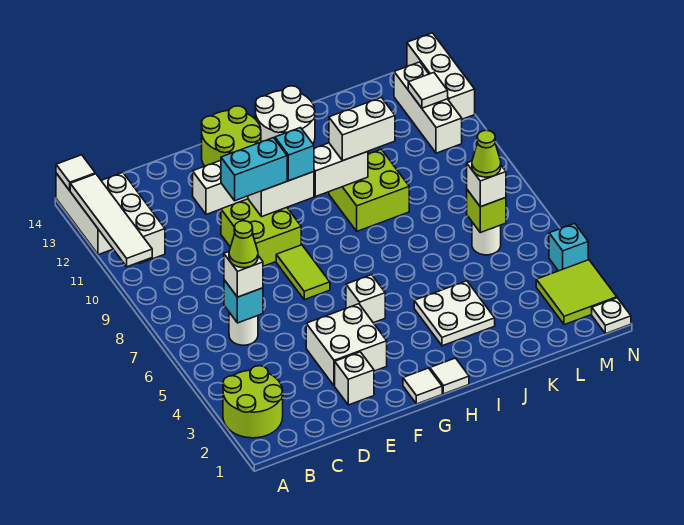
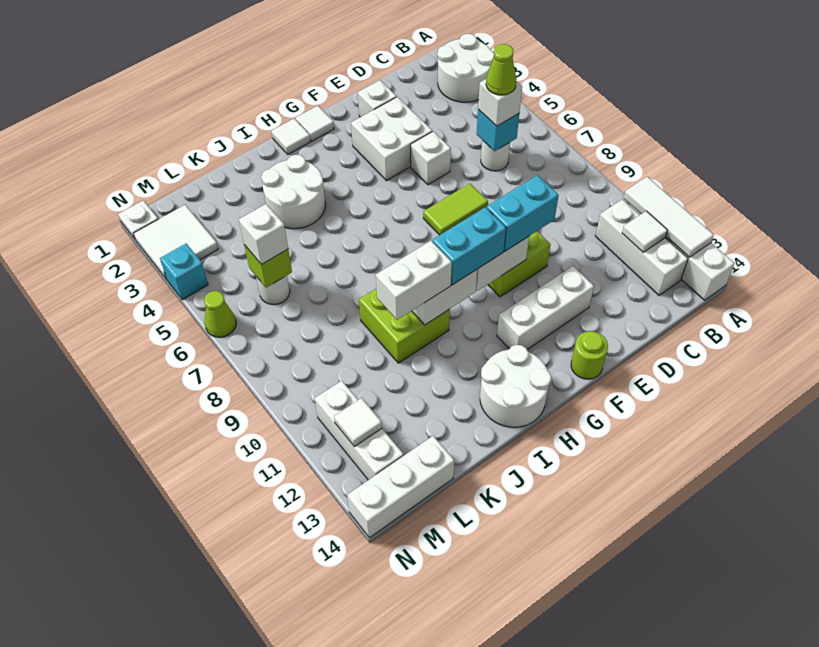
lime round brick A2:B3 level 1 -> white round brick A2:B3 level 1
white tile A10:A13 level 2 -> white tile A11:A13 level 2
white tile A14 level 2 -> white tile B12 level 2
lime tile F7:F8 level 1 -> lime tile E7:F7 level 1
lime round brick F13:G14 level 1 -> lime round brick F14 level 1
white brick G5 level 1 -> white brick E5 level 1
cyan brick G10 level 3 -> cyan brick G10:H10 level 3
white plate I3:J4 level 1 -> white round brick I3:J4 level 1
lime cone L6 level 4 -> lime cone N6 level 1
lime tile M2:N3 level 1 -> white tile M2:N3 level 1
white brick N12:N14 level 1 -> white brick L14:N14 level 1

